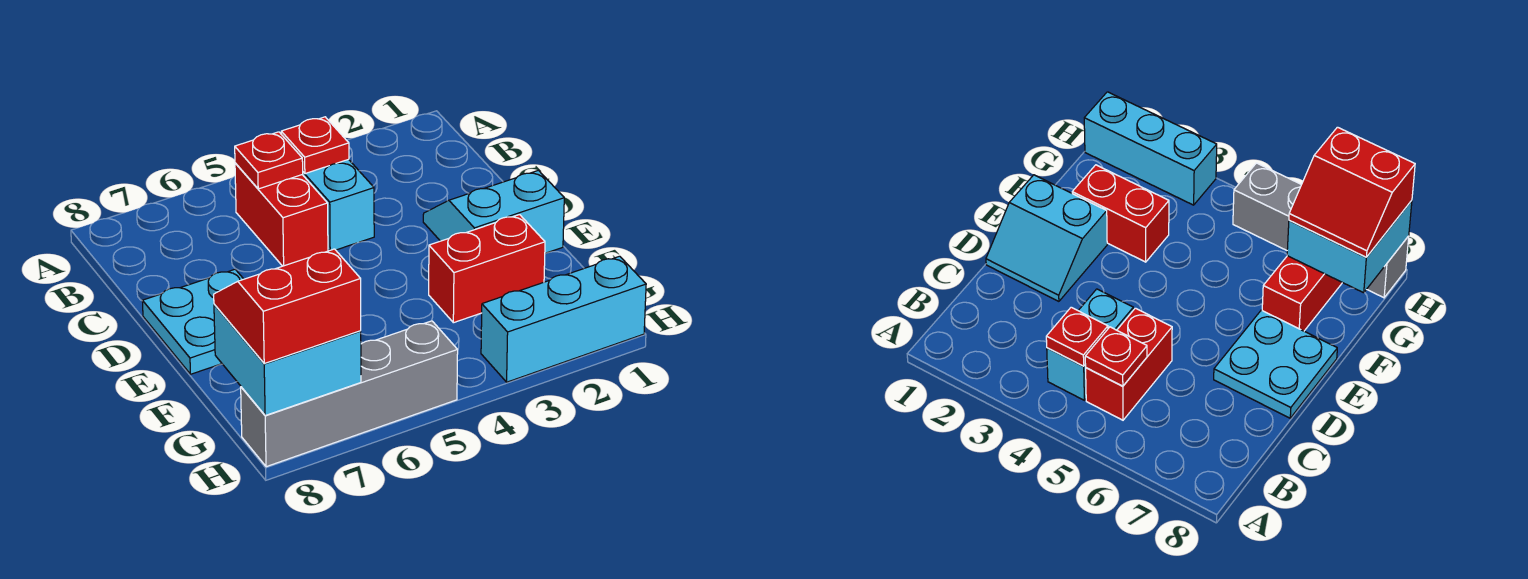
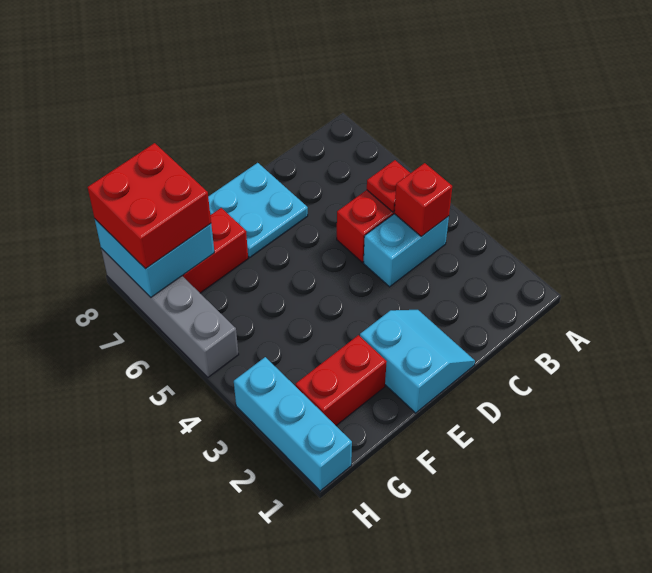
red plate B4 level 2 -> red brick B4 level 2
red brick F2:F3 level 1 -> red brick F2:G2 level 1
red slope G7:H8 level 3 top H -> red brick G7:H8 level 3

